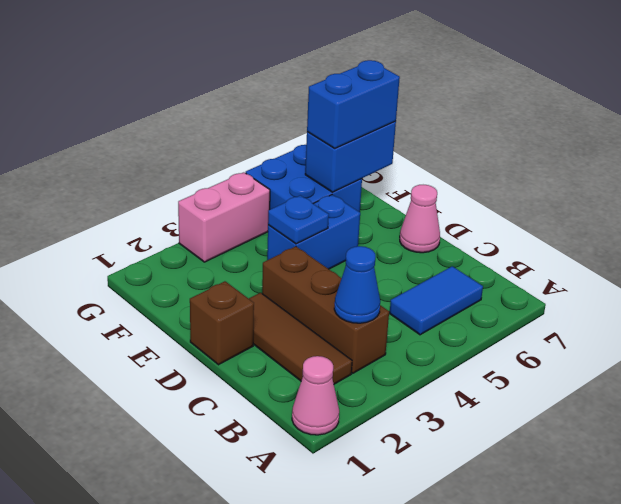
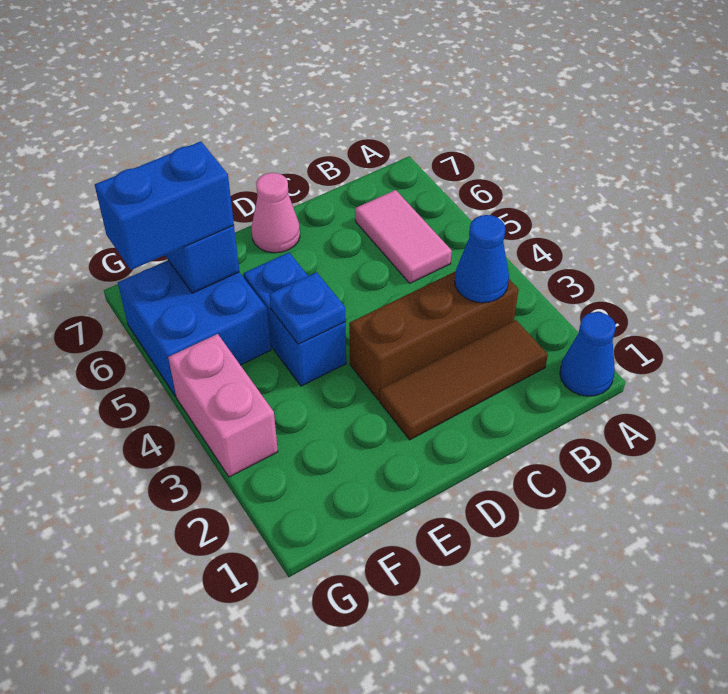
pink cone A1 level 1 -> blue cone A1 level 1
blue tile B5:B6 level 1 -> pink tile B5:B6 level 1
brown brick D1 level 1 -> none
blue brick F6:F7 level 3 -> blue brick F6:G6 level 3

